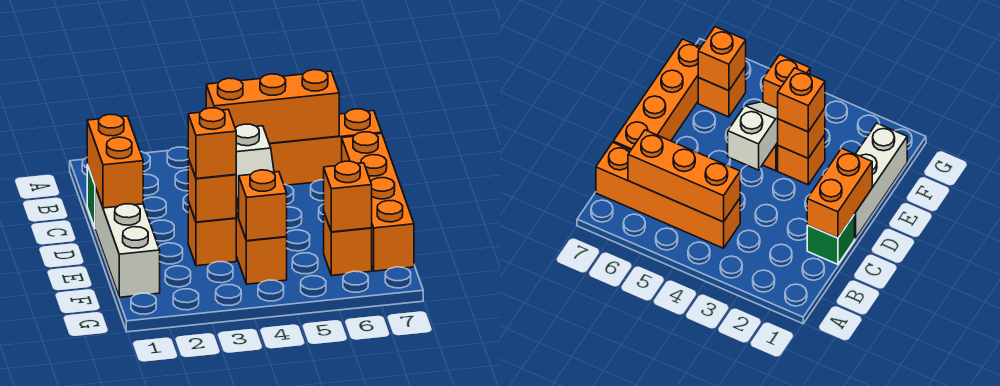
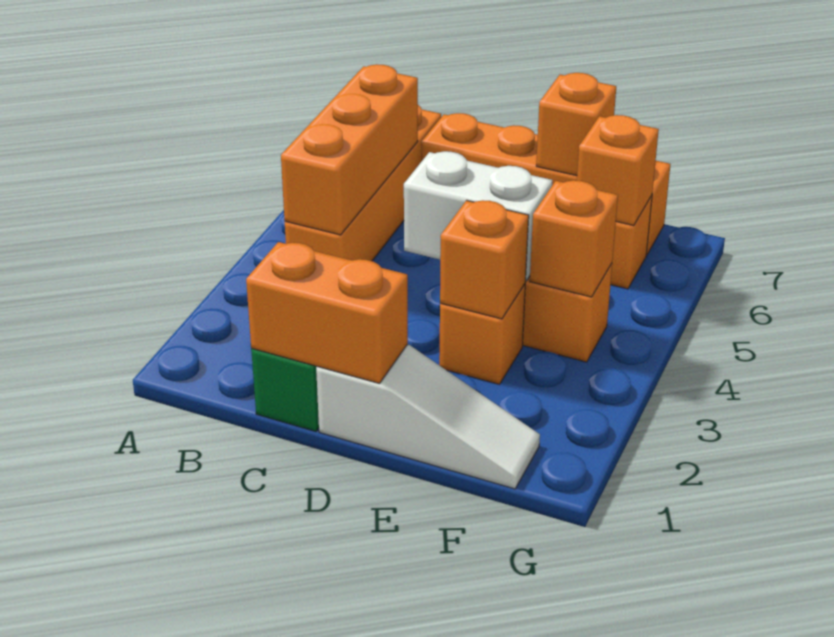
white brick D1:F1 level 1 -> white slope D1:F1 level 1 top D
white slope D4:E4 level 2 top D -> white brick D4:E4 level 2
orange brick E3 level 3 -> orange brick E7 level 2

